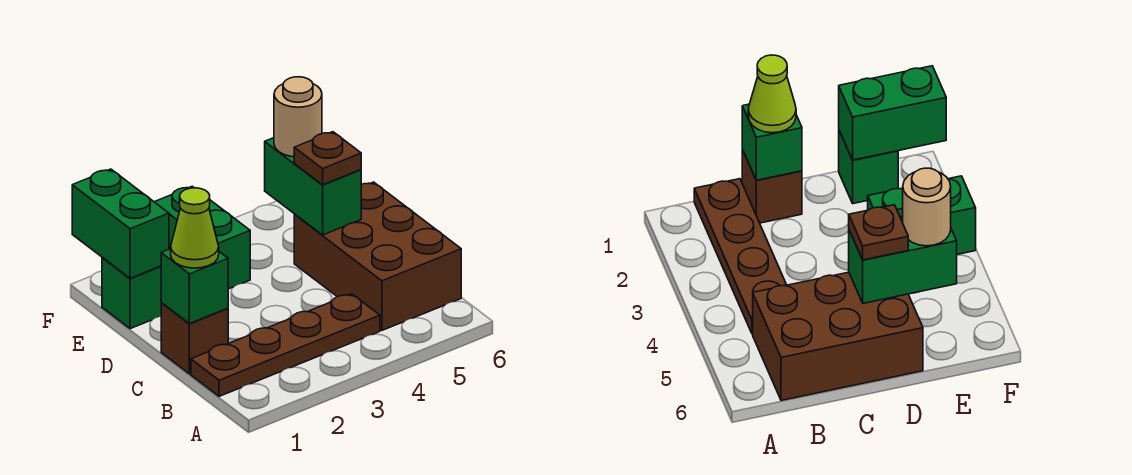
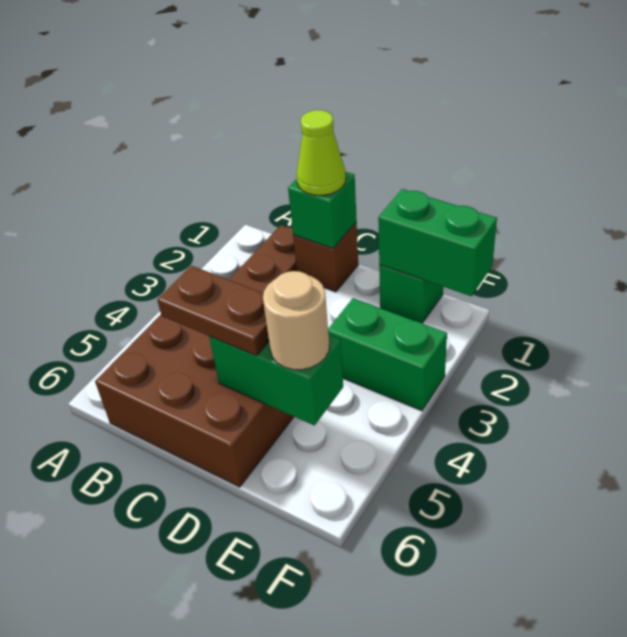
brown plate D5 level 3 -> brown plate C5:D5 level 3

